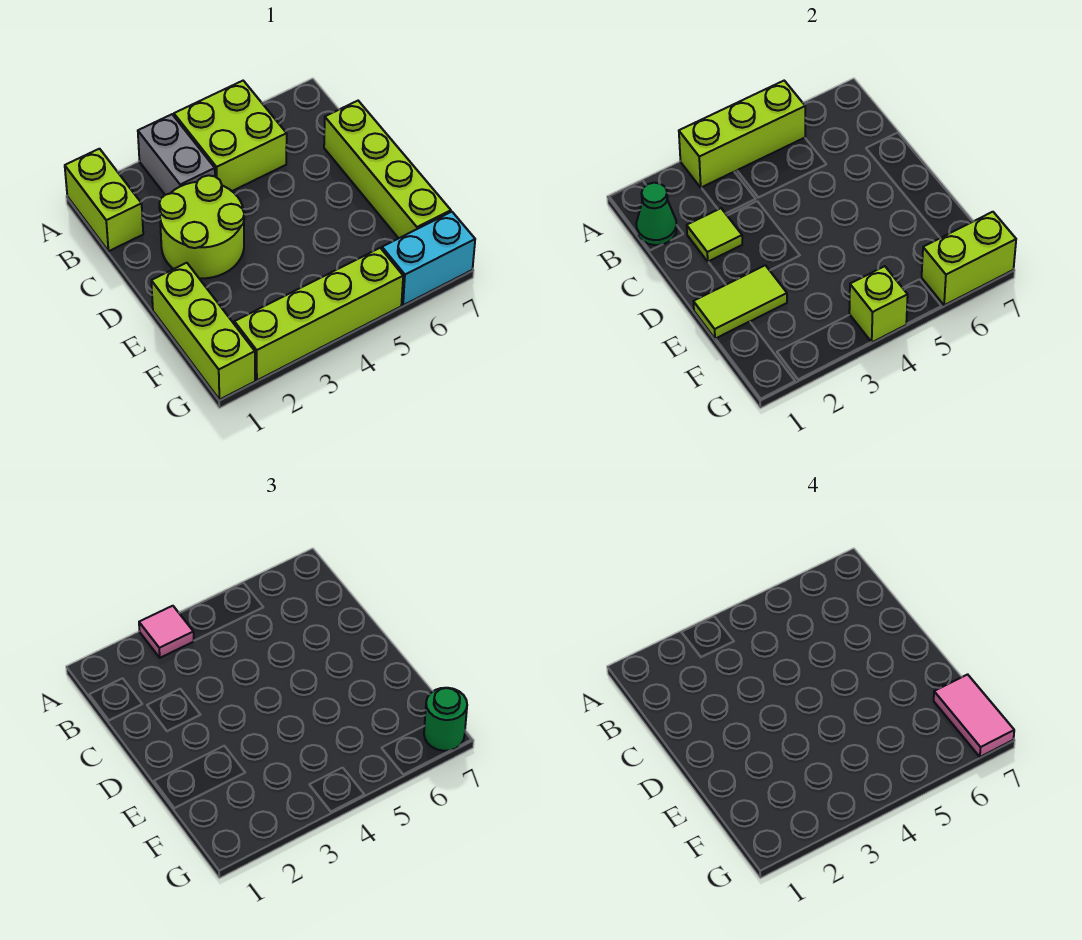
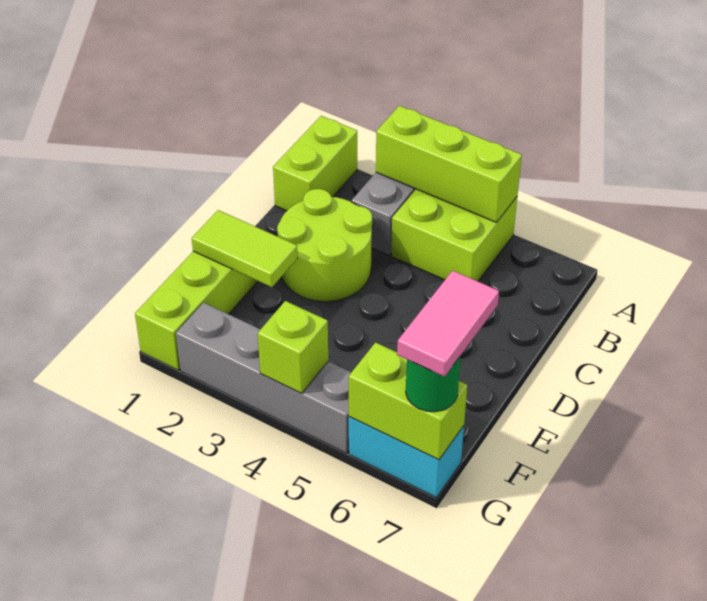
pink tile A3 level 3 -> none
green cone B1 level 2 -> none
lime tile C2 level 2 -> none
lime brick C7:F7 level 1 -> none
lime brick G2:G5 level 1 -> grey brick G2:G5 level 1

